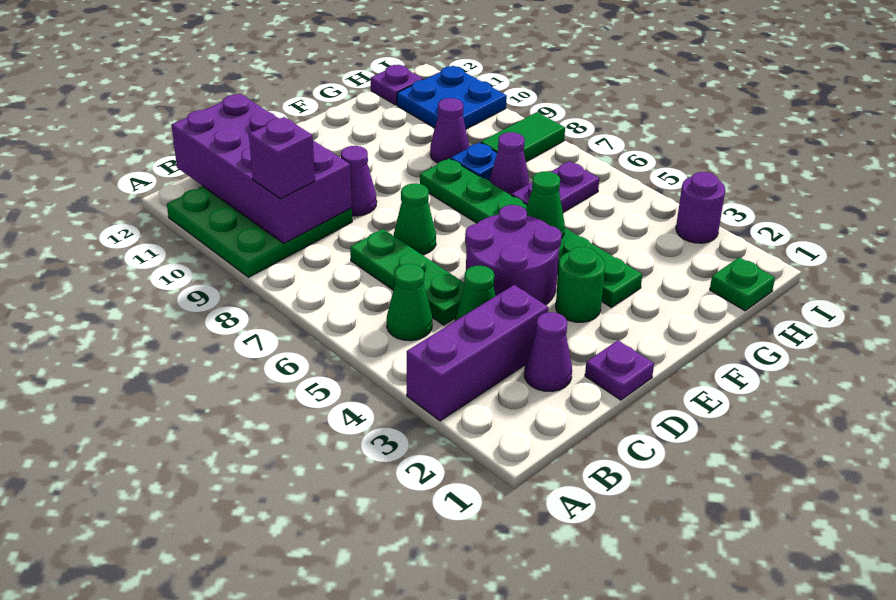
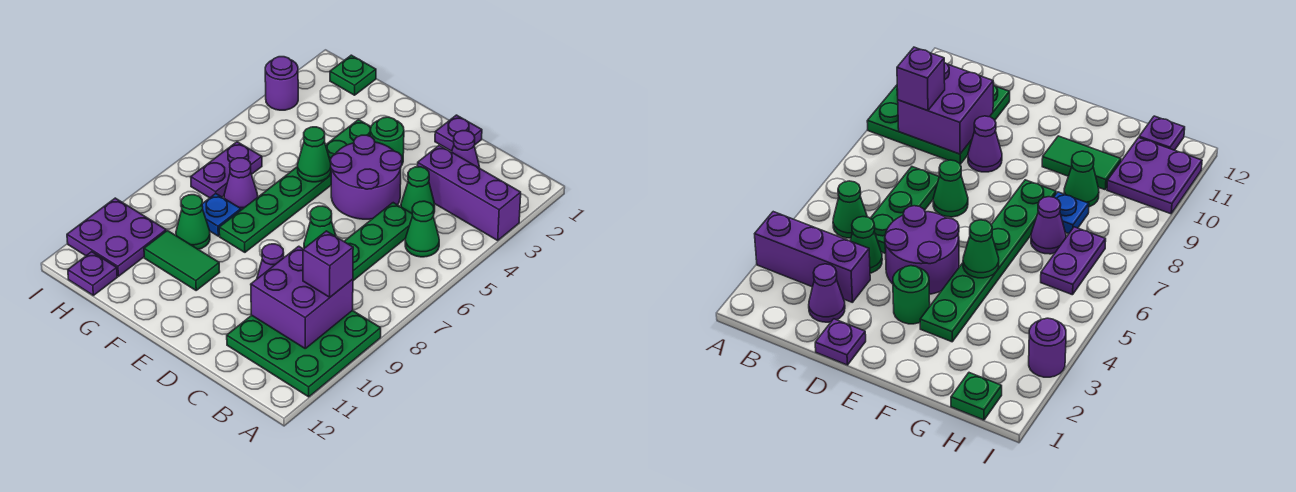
purple brick B9:C12 level 2 -> purple brick B9:C10 level 2
purple plate G6:H6 level 1 -> purple plate H6:H7 level 1
purple cone G9 level 1 -> green cone G9 level 1
green tile H8:I8 level 1 -> green tile F10:G10 level 1
blue plate H10:I11 level 1 -> purple plate H10:I11 level 1

